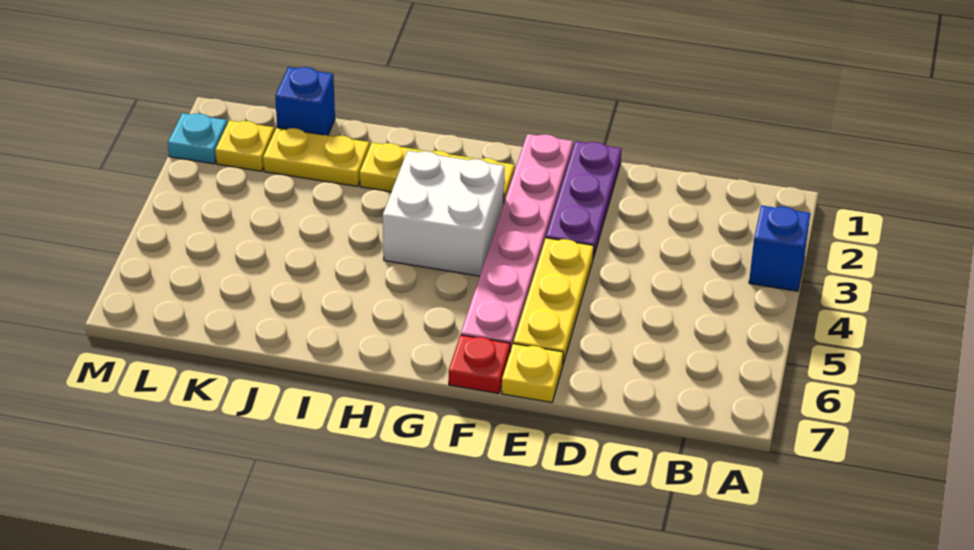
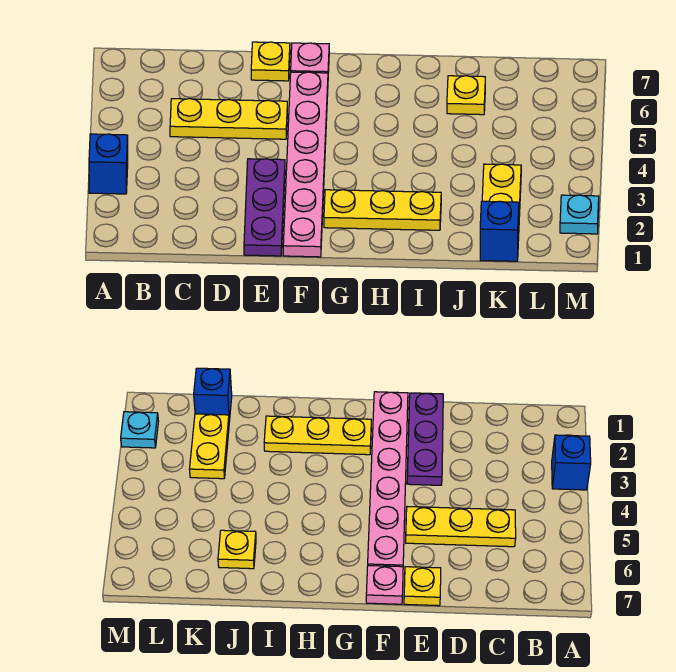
yellow plate E4:E6 level 1 -> yellow plate C5:E5 level 1
red plate F7 level 1 -> pink plate F7 level 1
white brick G3:H4 level 1 -> none
yellow plate J2:K2 level 1 -> yellow plate K2:K3 level 1
yellow plate L2 level 1 -> yellow plate J6 level 1

